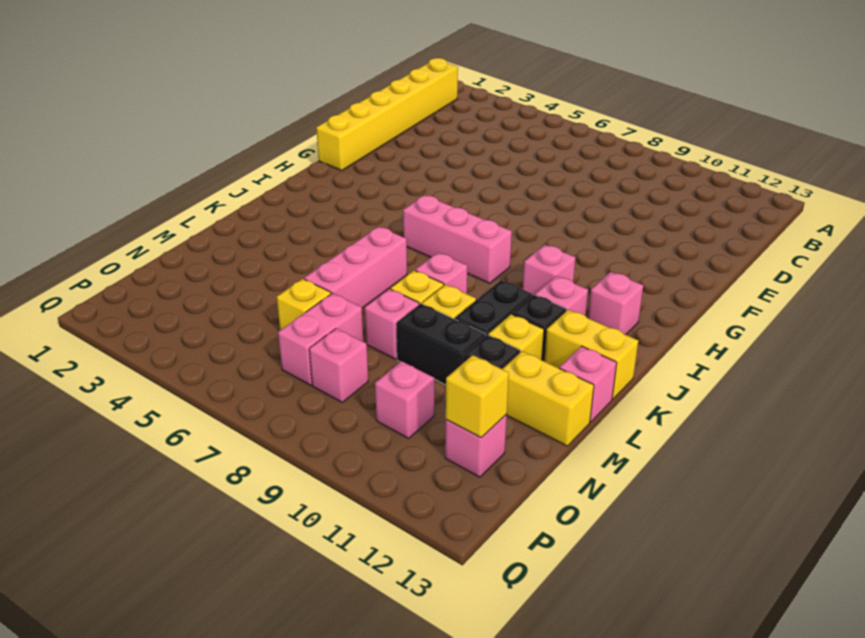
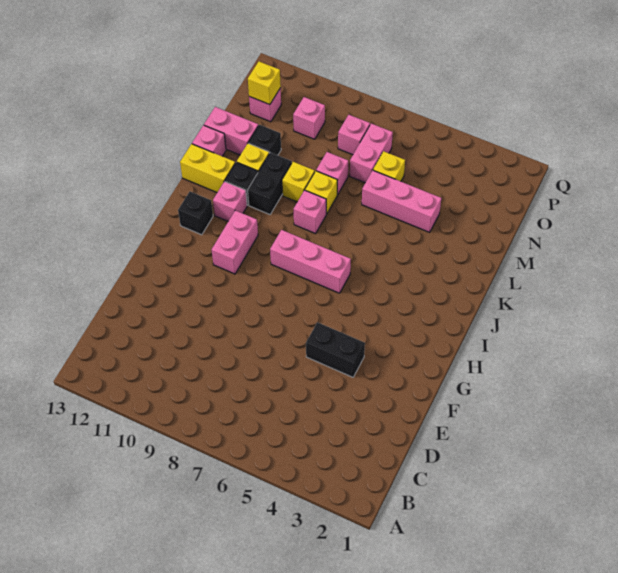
yellow brick B1:G1 level 1 -> none
pink brick I10 level 1 -> pink brick H10:I10 level 1
pink brick I12 level 1 -> black brick I12 level 1
pink brick K6:M6 level 1 -> pink brick M4:M6 level 1
black brick M9:M10 level 1 -> black brick F4:F5 level 1
yellow brick M12:M13 level 1 -> pink brick M12:M13 level 1

